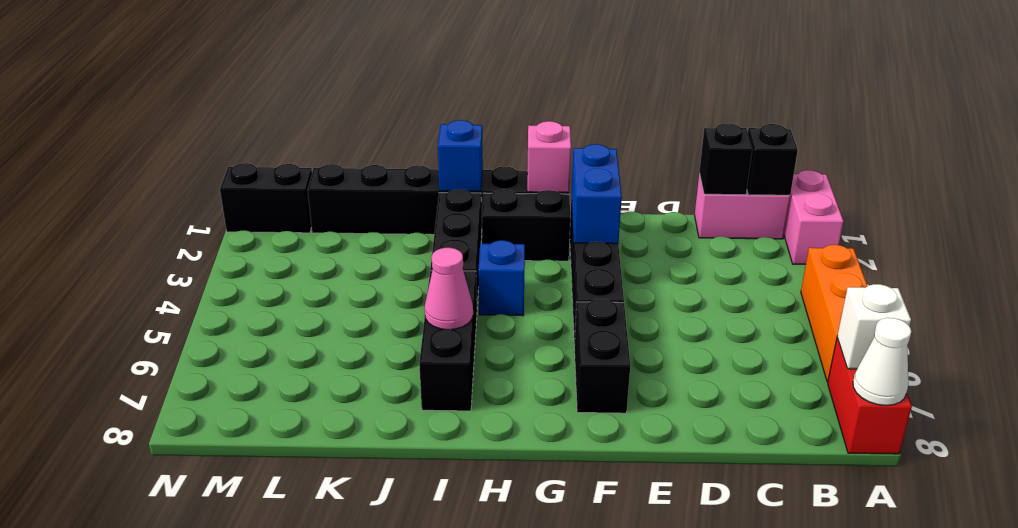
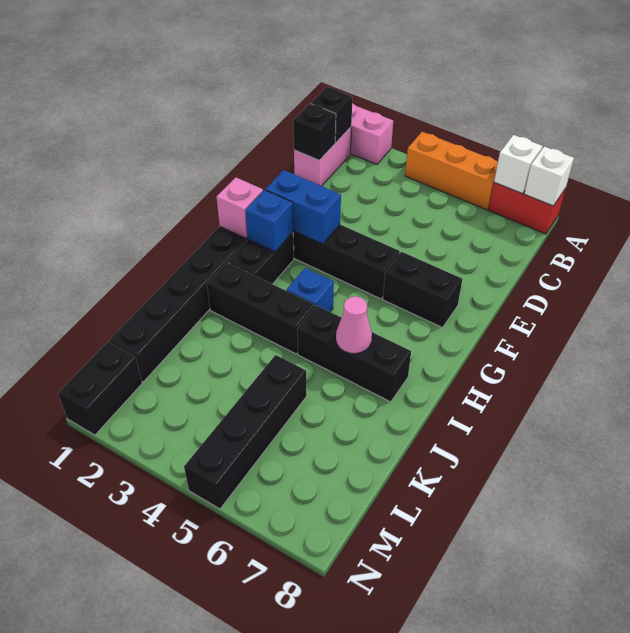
white cone A8 level 2 -> white brick A8 level 2
blue brick I1 level 2 -> blue brick G2 level 2
none -> black brick K5:N5 level 1

